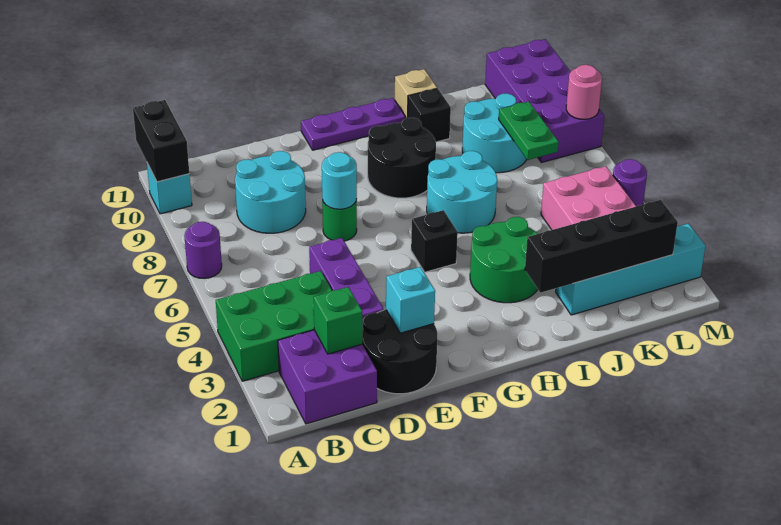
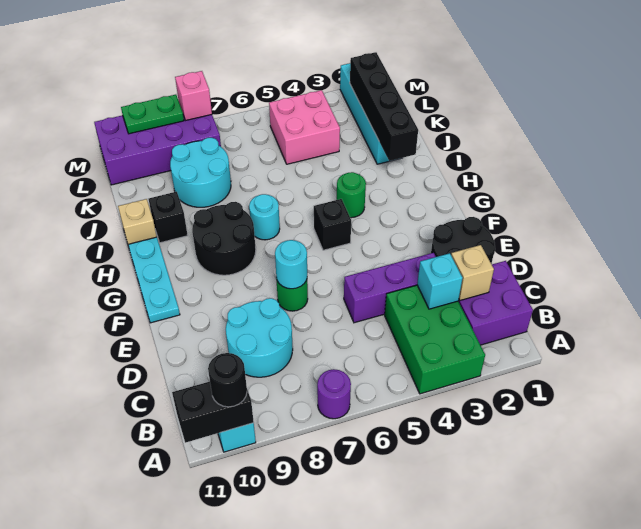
none -> black round brick A10 level 3
green brick C2 level 2 -> tan brick C2 level 2
cyan brick E2 level 2 -> cyan brick C3 level 2
purple plate F11:H11 level 1 -> cyan plate F11:H11 level 1
green round brick H3:I4 level 1 -> green round brick H4 level 1
cyan round brick H6:I7 level 1 -> cyan round brick H7 level 1
green plate K7:K8 level 2 -> green plate M9:M10 level 2
purple round brick M5 level 1 -> none
pink round brick M8 level 2 -> pink brick M8 level 2

